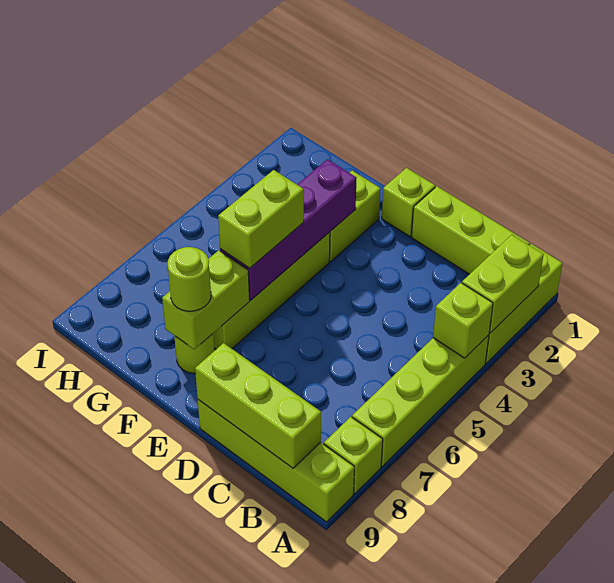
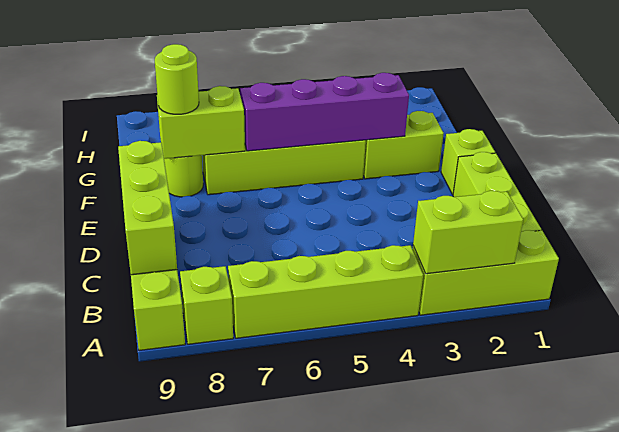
lime brick A4 level 2 -> none
lime brick F5:F6 level 3 -> none

